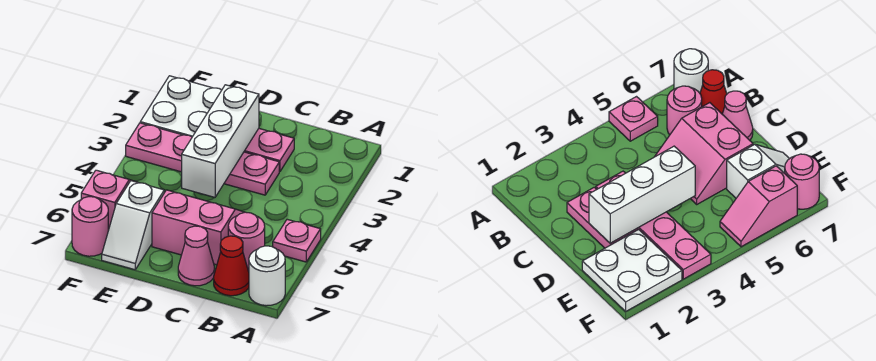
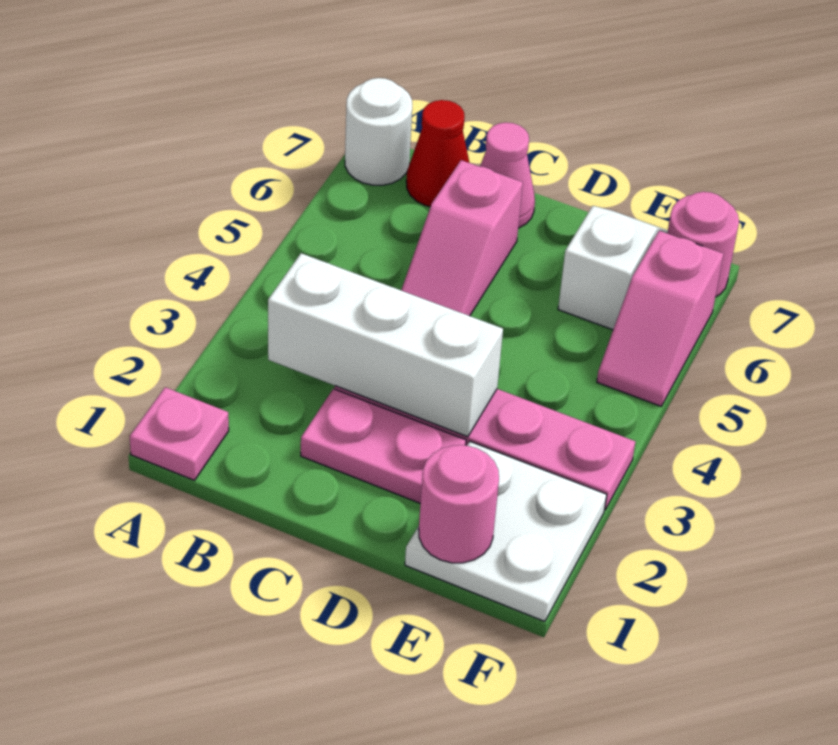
pink plate A5 level 1 -> pink plate A1 level 1
pink round brick B6 level 1 -> pink round brick E1 level 2
pink slope C5:D6 level 1 top 6 -> pink slope C5:C6 level 1 top 6
white brick D2:D4 level 2 -> white brick B3:D3 level 2

